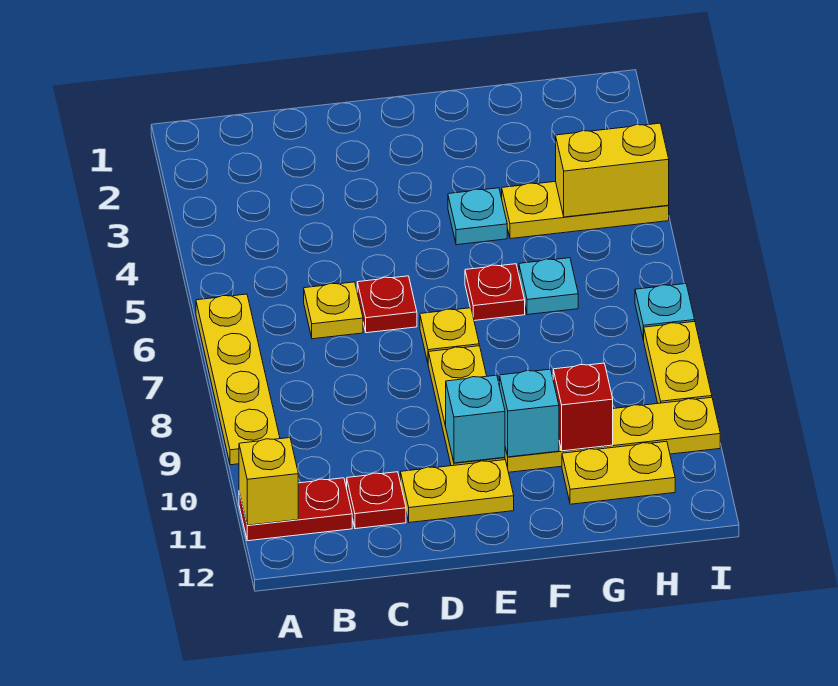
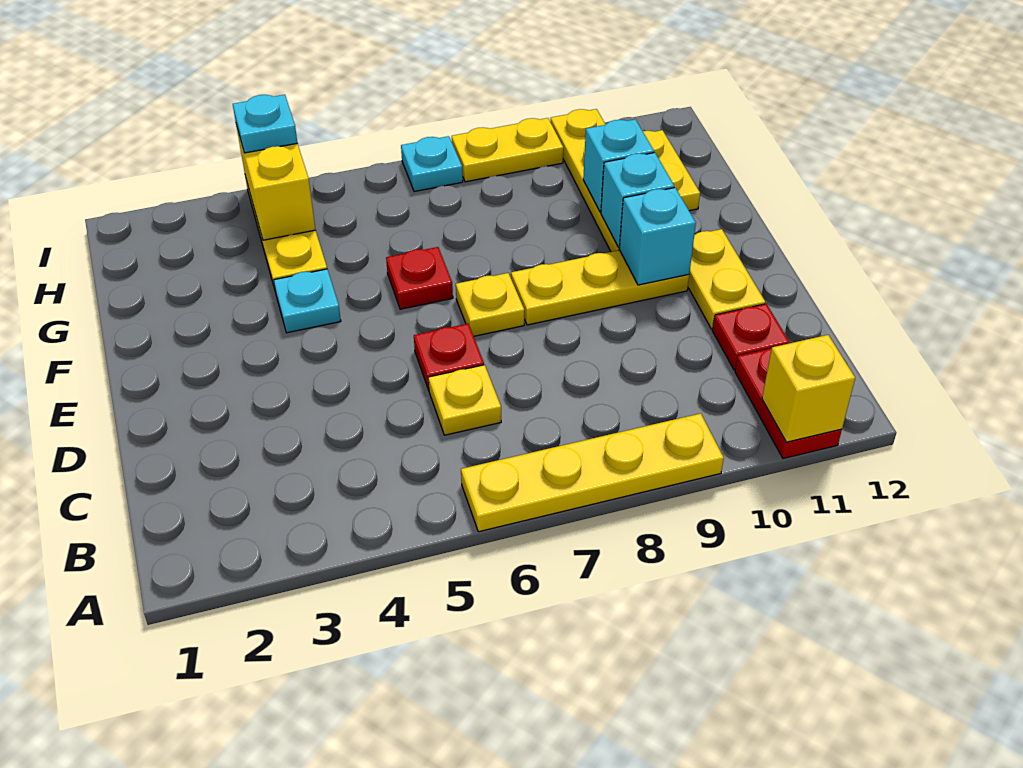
cyan plate G6 level 1 -> cyan plate I4 level 3
red brick G10 level 2 -> cyan brick G10 level 2

